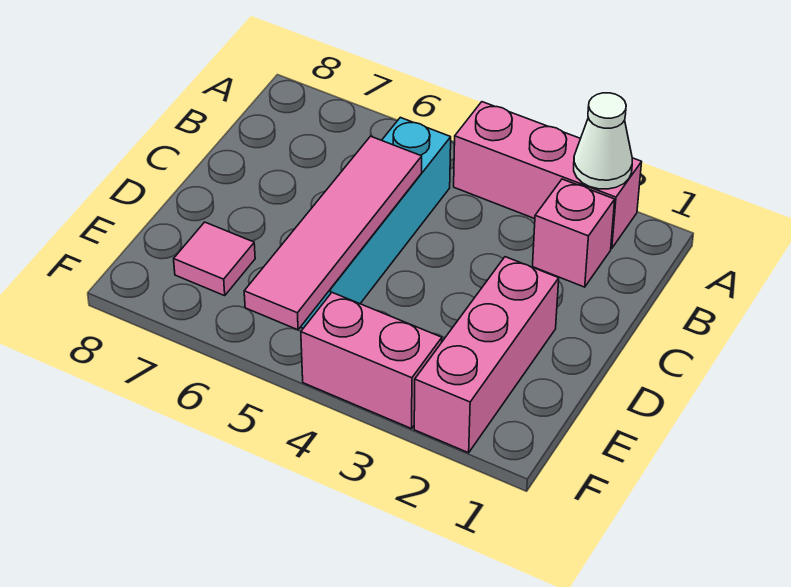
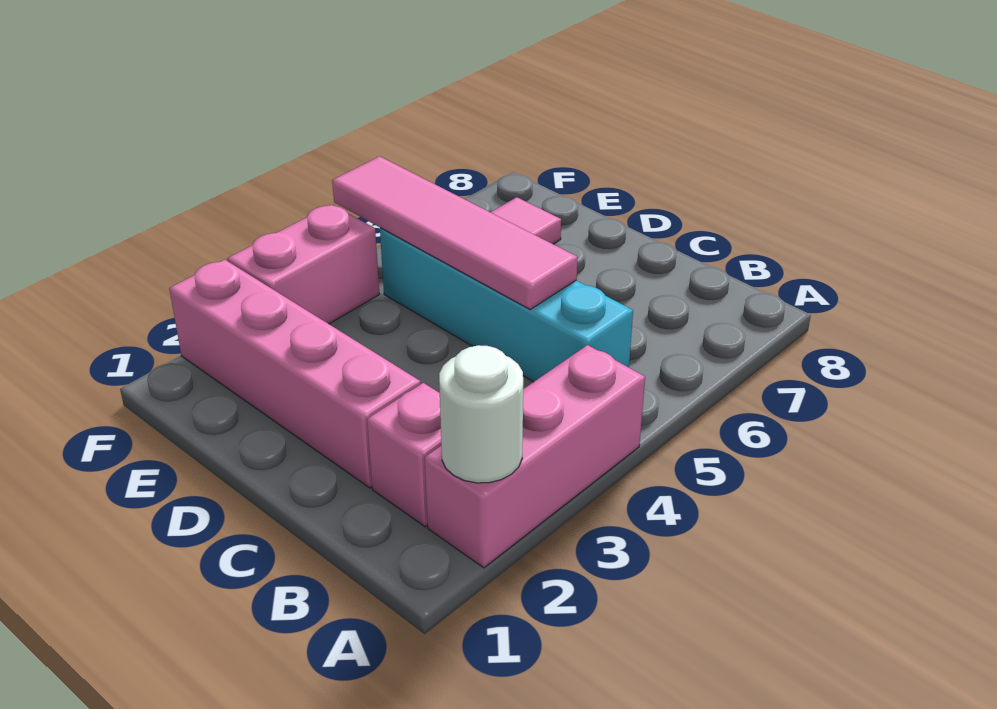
white cone A2 level 2 -> white round brick A2 level 2
pink brick D2:F2 level 1 -> pink brick C2:F2 level 1

